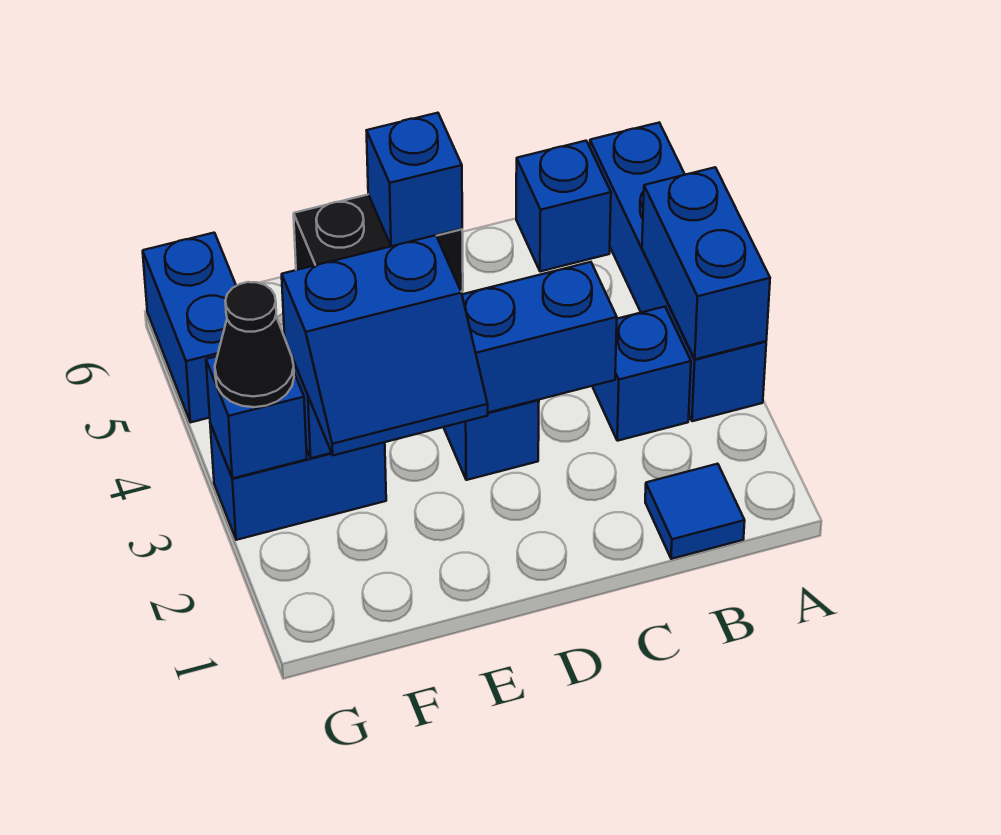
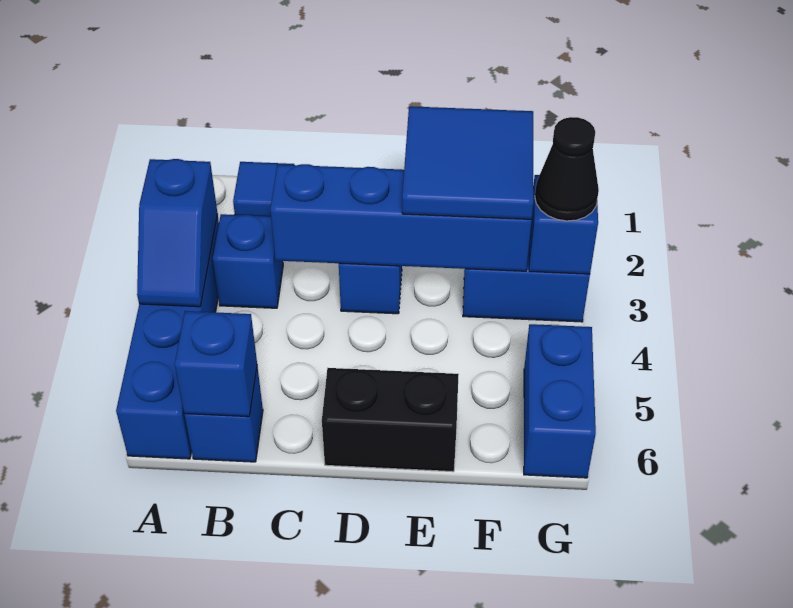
blue brick A3:A4 level 2 -> blue slope A3:A4 level 2 top 3
blue brick D6 level 2 -> blue brick B6 level 2
blue slope E2:F3 level 3 top 3 -> blue tile E2:F3 level 3

